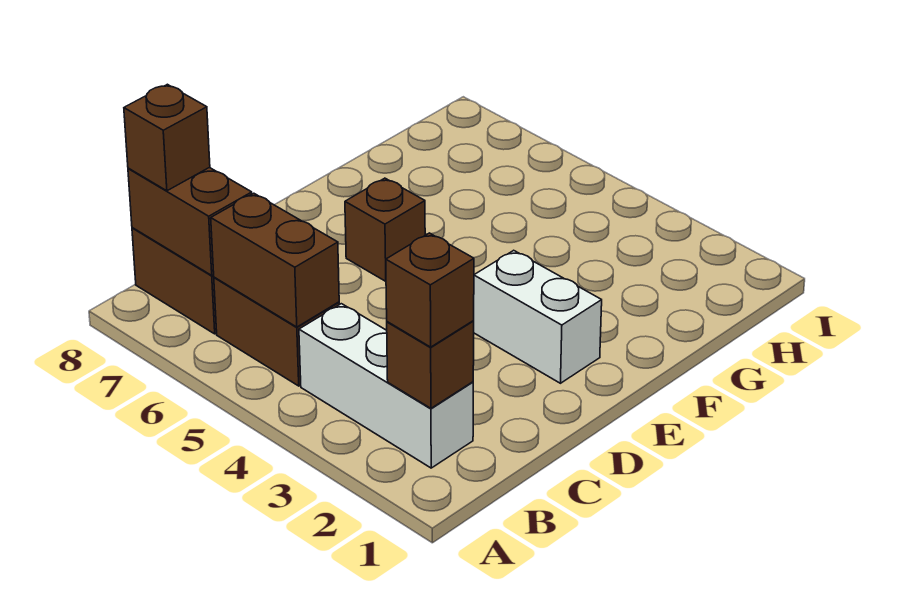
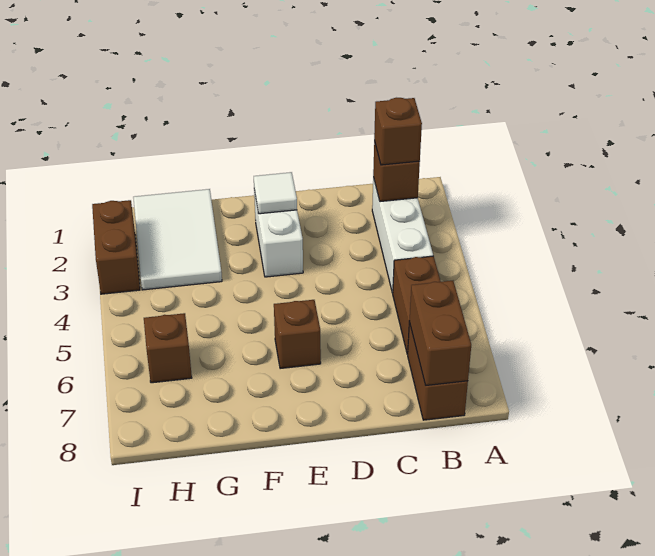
brown brick B5:B6 level 2 -> brown brick I2:I3 level 1
brown brick B8 level 3 -> brown brick H6 level 1
none -> white tile E2 level 2
none -> white tile G1:H3 level 1

